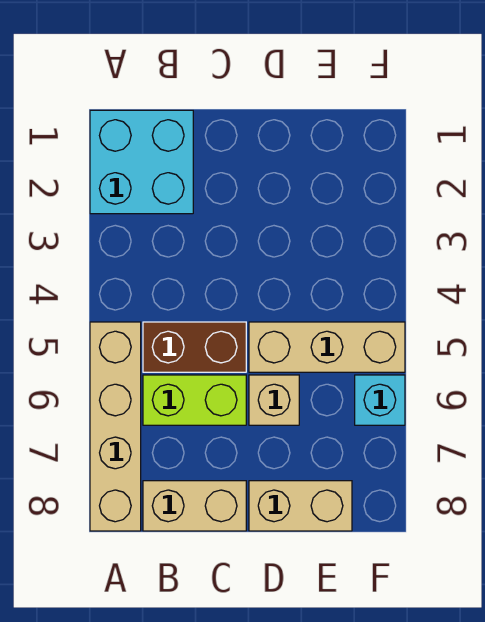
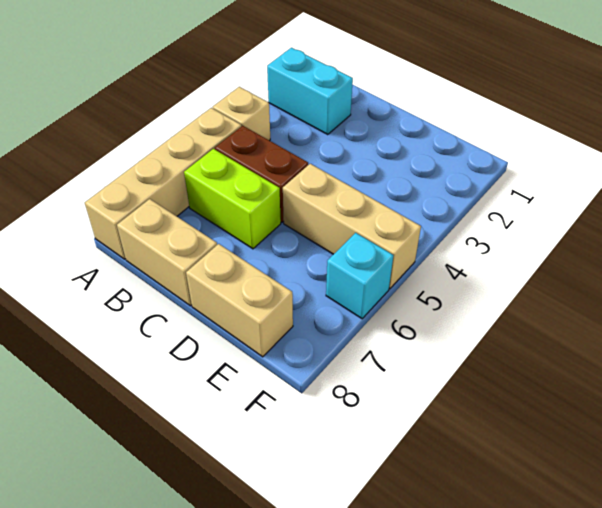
cyan brick A1:B2 level 1 -> cyan brick A2:B2 level 1
tan brick D6 level 1 -> tan brick A4 level 1

